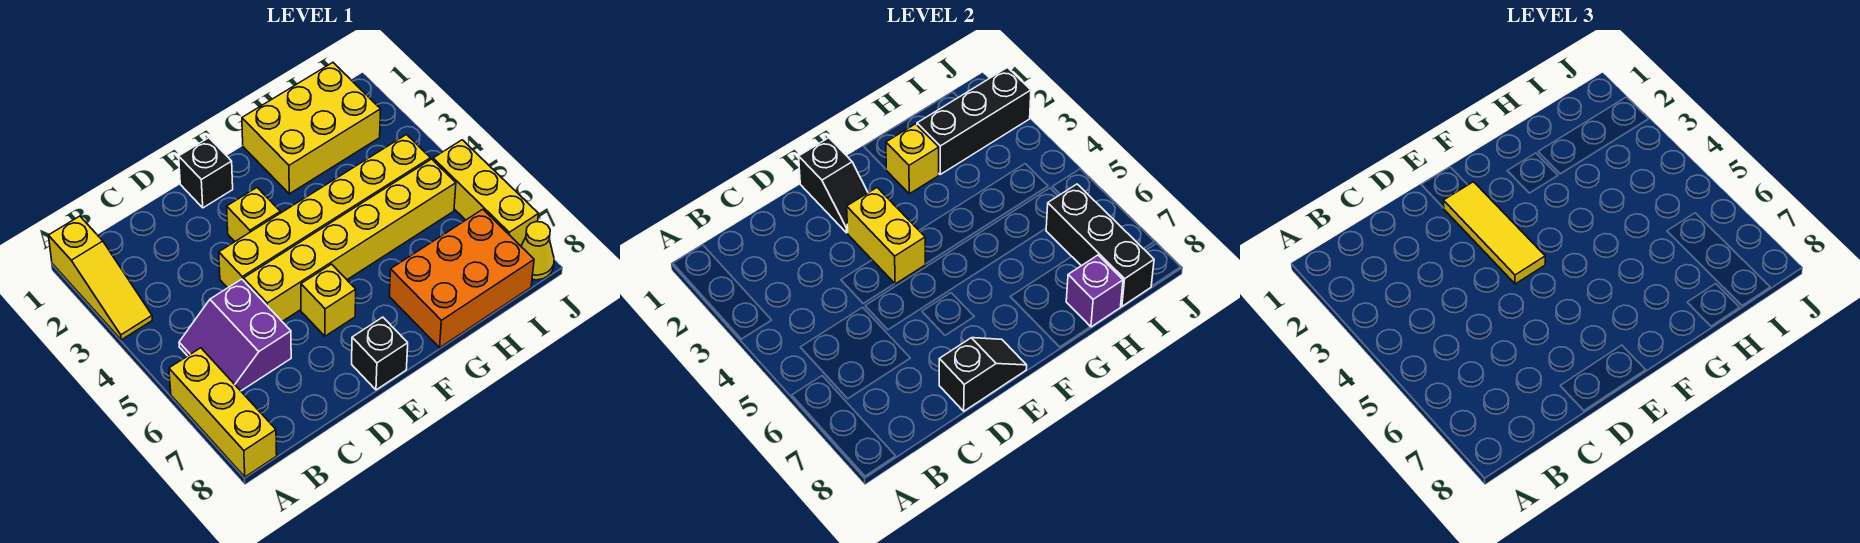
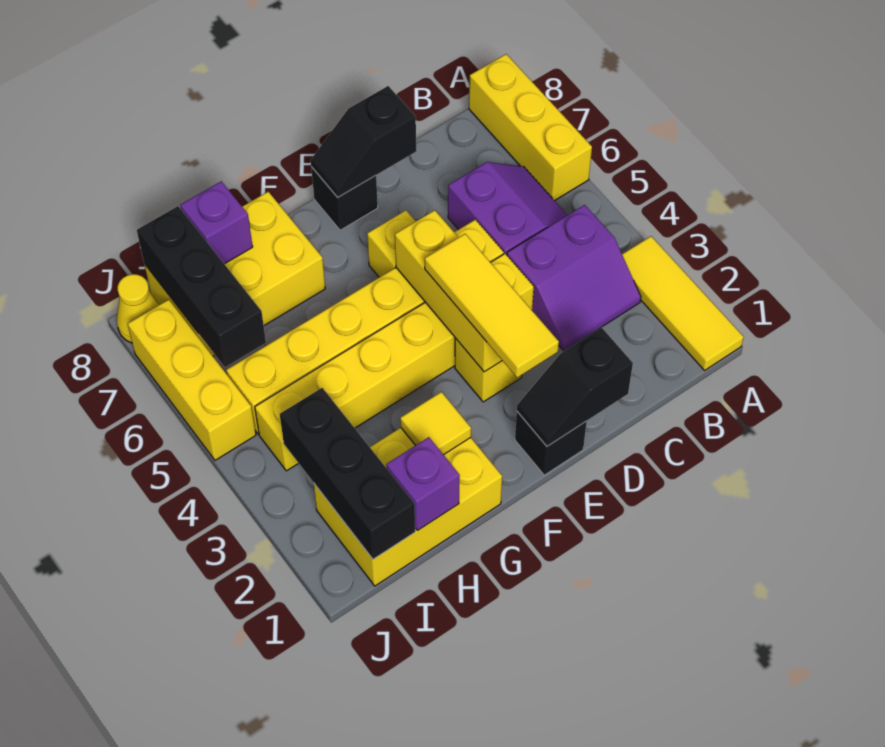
yellow slope A1:A3 level 1 top 1 -> yellow tile A1:A3 level 1
none -> purple slope B3:C4 level 1 top 4
black slope E1:E2 level 2 top 1 -> black slope D1:E1 level 2 top D
yellow brick E3:E4 level 2 -> yellow brick E3:E5 level 2
yellow brick G2 level 2 -> yellow tile G2 level 2
orange brick G7:I8 level 1 -> yellow brick G7:I8 level 1
none -> purple brick H1 level 2
black brick H2:J2 level 2 -> black brick I1:I3 level 2

